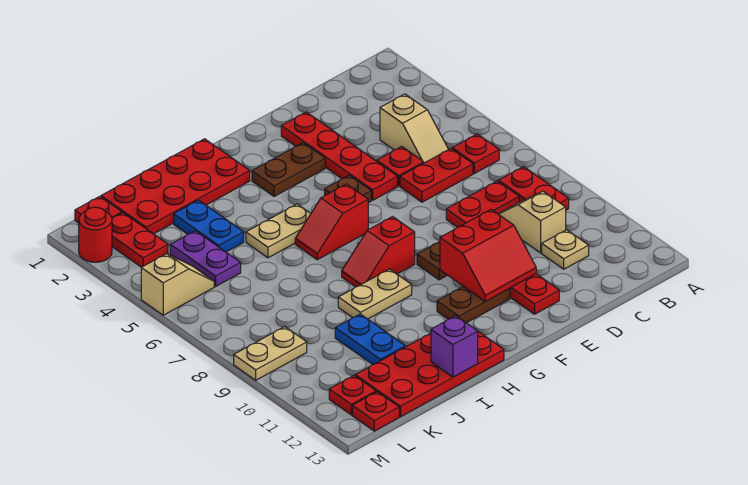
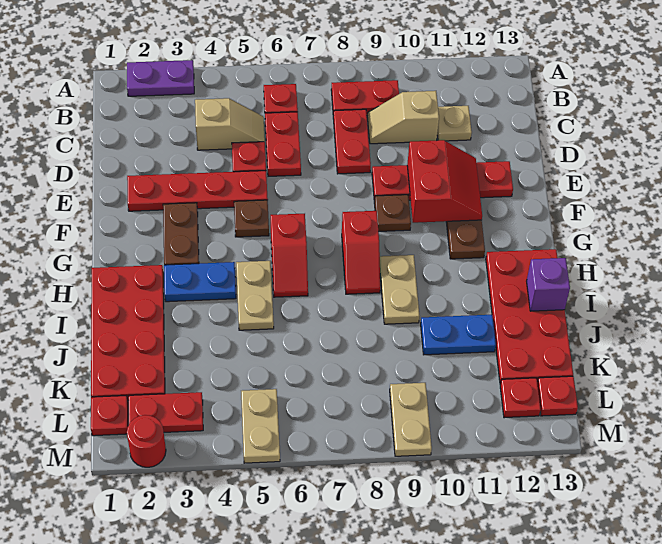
blue plate J3:J4 level 1 -> blue plate H3:H4 level 1
purple plate K4:K5 level 1 -> purple plate A2:A3 level 1
tan slope L5:M5 level 1 top M -> tan plate L5:M5 level 1

